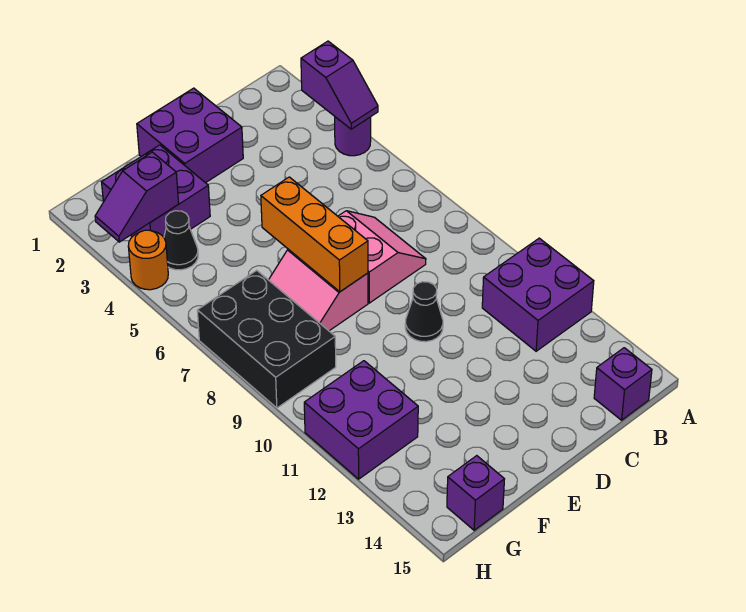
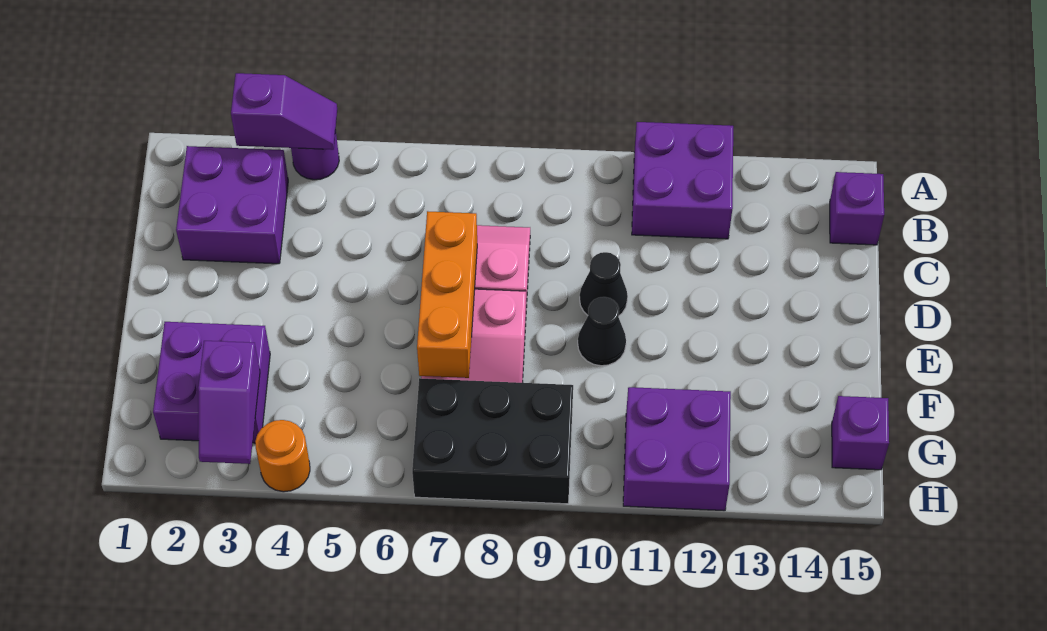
purple brick D1:E2 level 1 -> purple brick B2:C3 level 1
orange brick E6:E8 level 2 -> orange brick D7:F7 level 2
black cone G4 level 1 -> black cone E10 level 1

